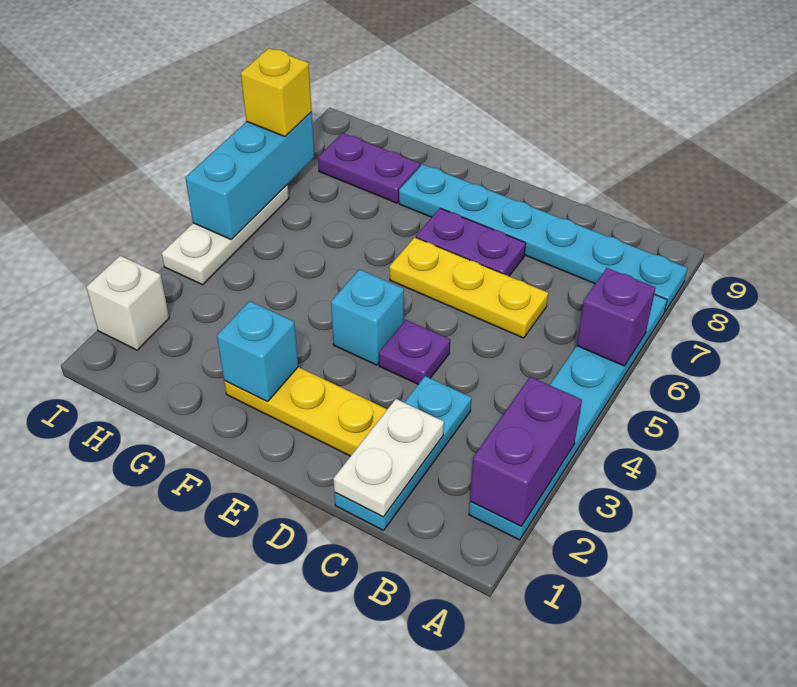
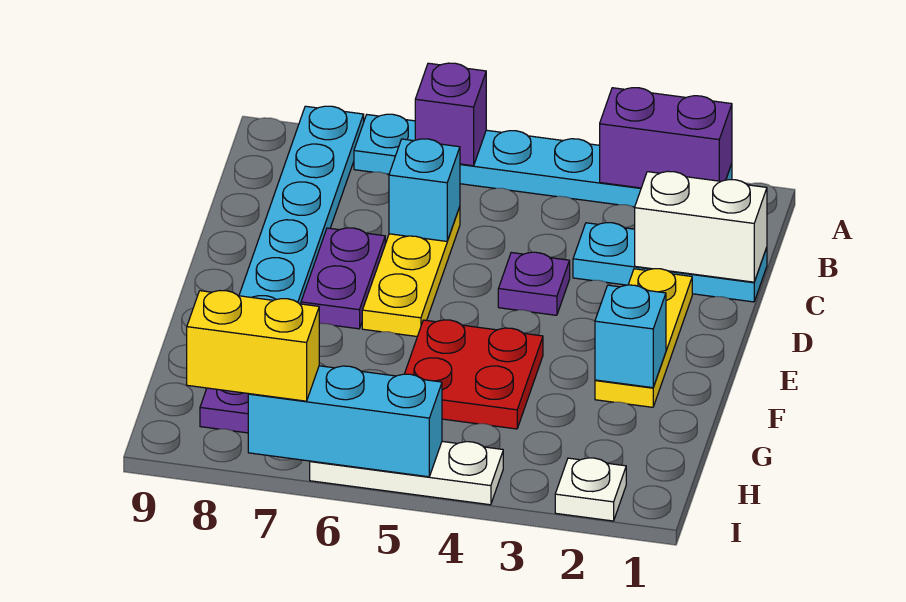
white plate C1:C2 level 2 -> white brick C1:C2 level 2
cyan brick E4 level 1 -> cyan brick C6 level 2
none -> red plate F4:G5 level 1
white brick I2 level 1 -> white plate I2 level 1
yellow brick I7 level 3 -> yellow brick I7:I8 level 3

